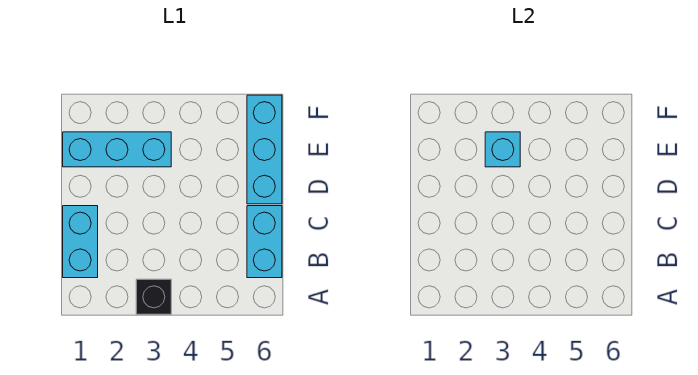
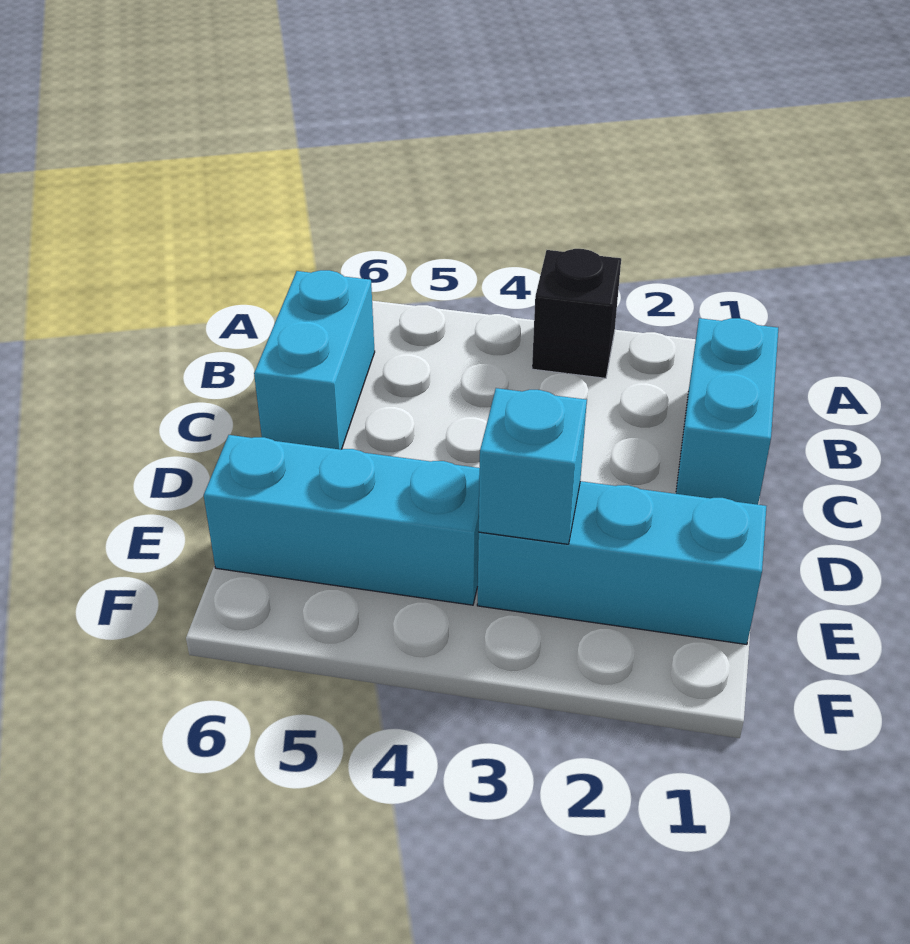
cyan brick D6:F6 level 1 -> cyan brick E4:E6 level 1

